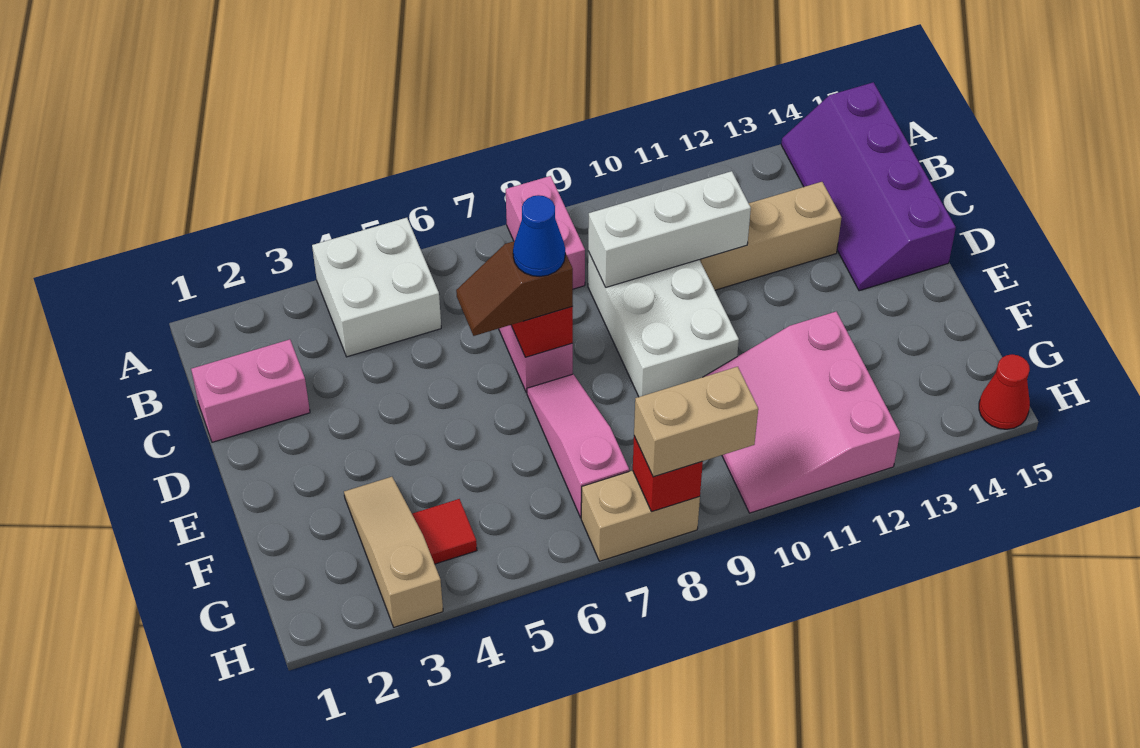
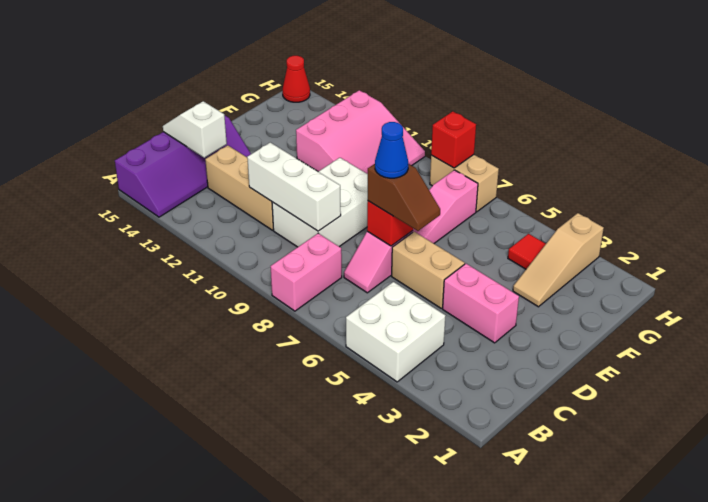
pink brick C1:C2 level 1 -> pink brick D3:D4 level 1
none -> white slope C14:C15 level 2 top 14
tan brick H8:H9 level 3 -> tan brick D5:D6 level 1

